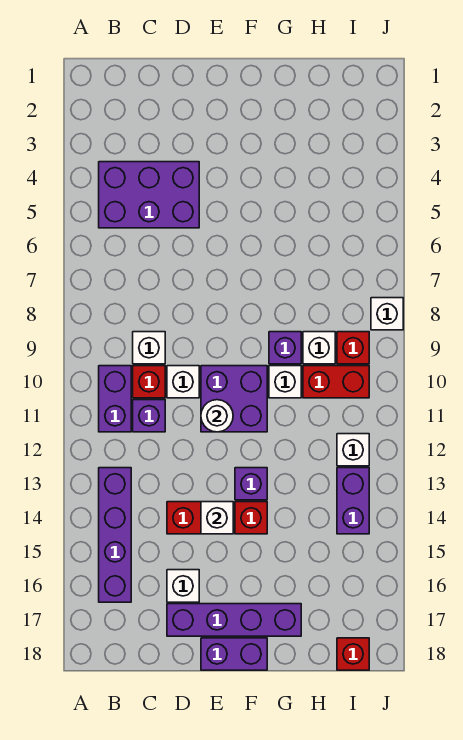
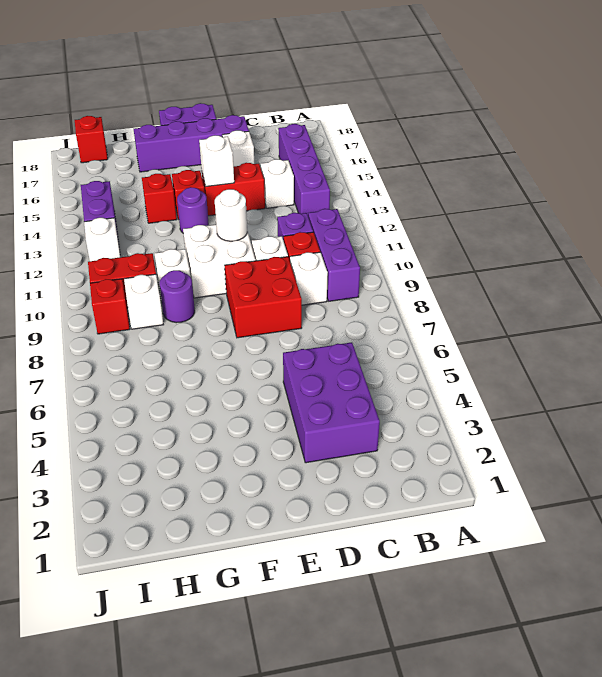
purple brick B4:D5 level 1 -> purple brick C3:D5 level 1
purple brick B10:B11 level 1 -> purple brick B9:B11 level 1
none -> red brick D8:E9 level 1
purple brick E10:F11 level 1 -> white brick E10:F11 level 1
purple brick F13 level 1 -> purple round brick F13 level 1
purple brick G9 level 1 -> purple round brick G9 level 1
none -> red brick G14 level 1
white brick J8 level 1 -> white brick C14 level 1

